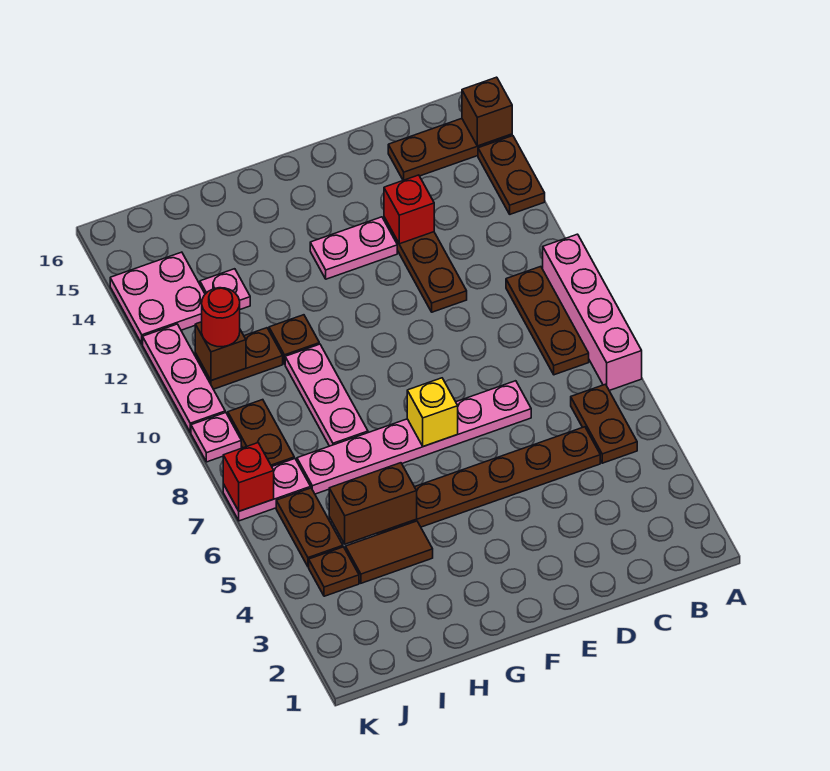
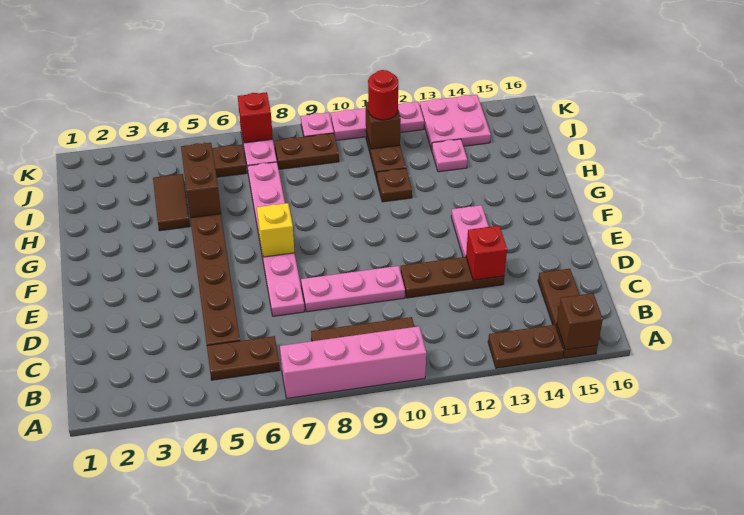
pink plate H8:H10 level 1 -> pink plate D8:D10 level 1
brown plate J4 level 1 -> none

